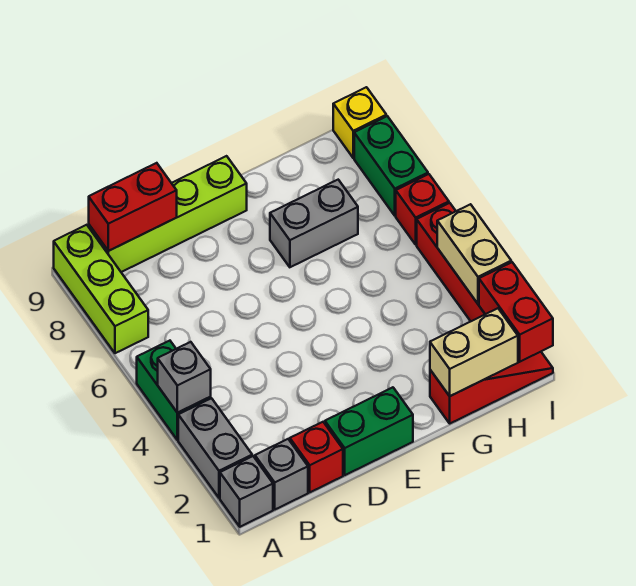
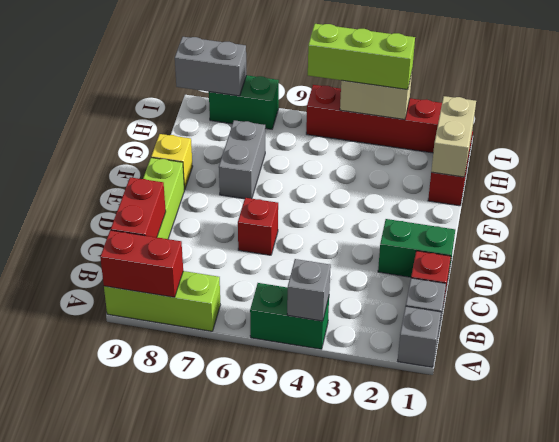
grey brick A2:A3 level 1 -> grey brick I8:I9 level 2
green brick D1:E1 level 1 -> green brick D1:D2 level 1
red brick I1:I2 level 2 -> red brick A8:A9 level 2
none -> lime brick I3:I5 level 3
red brick I6 level 1 -> red brick D6 level 1
yellow brick I9 level 1 -> yellow brick F9 level 1

